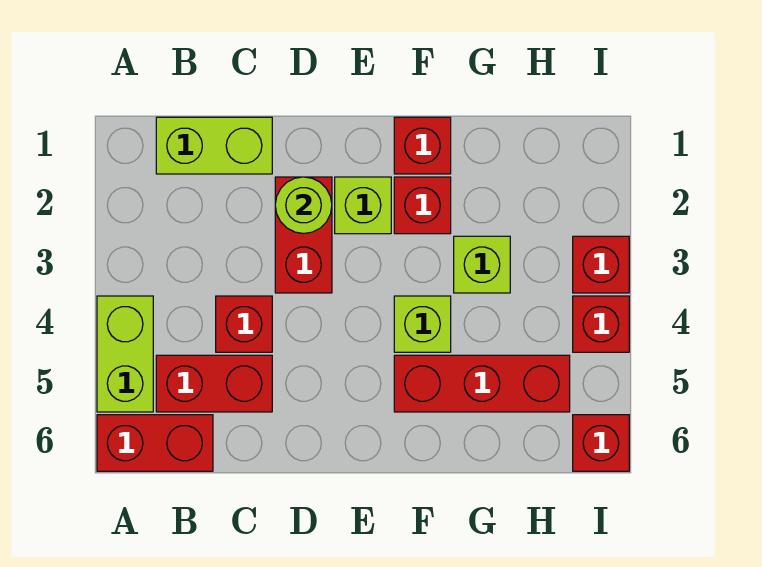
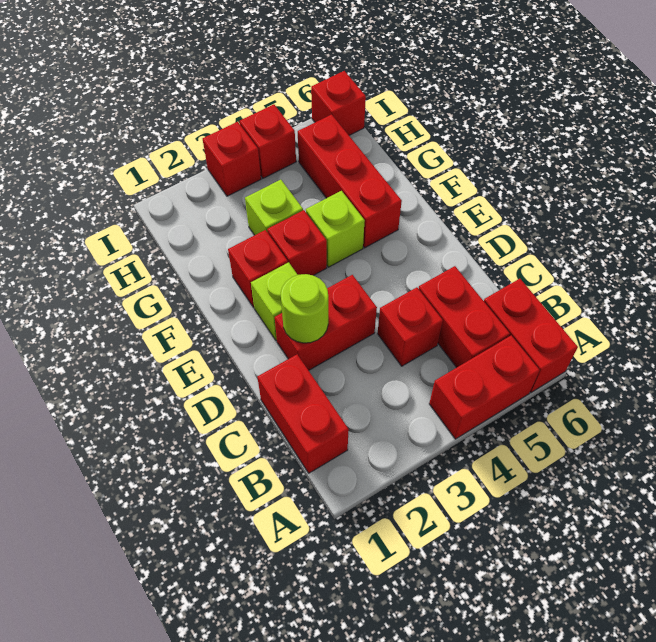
lime brick A4:A5 level 1 -> red brick A4:A5 level 1
lime brick B1:C1 level 1 -> red brick B1:C1 level 1
red brick F1 level 1 -> red brick F3 level 1

